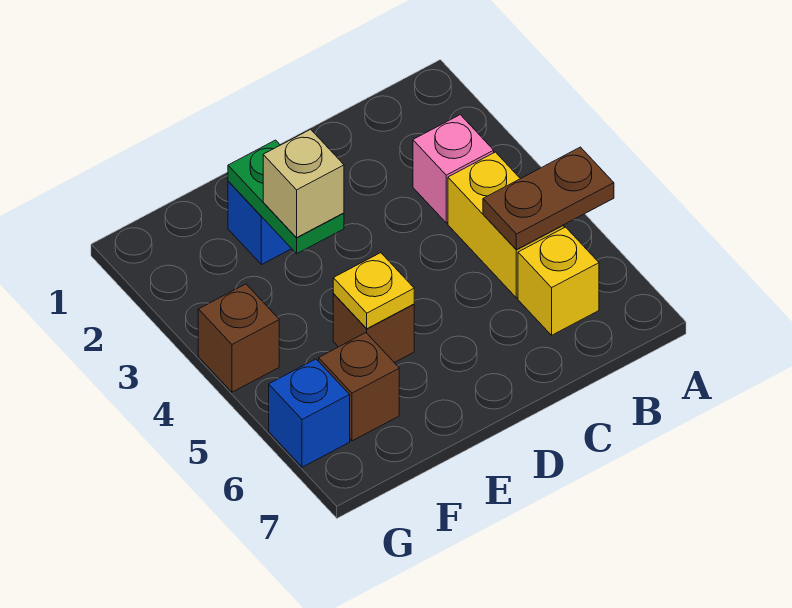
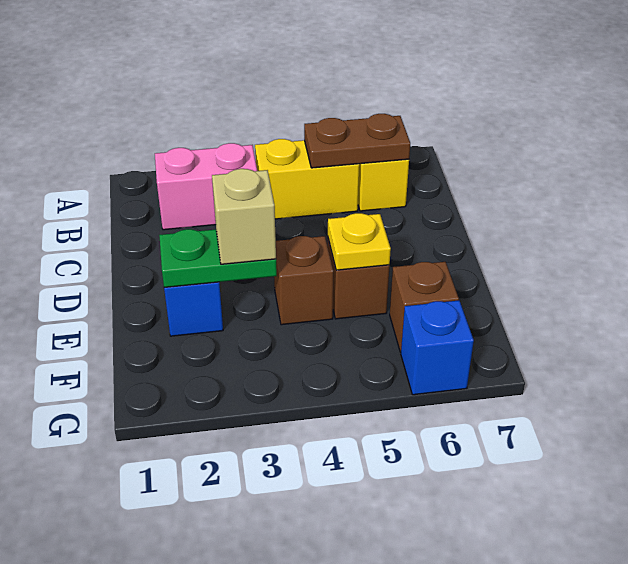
brown plate A5:B5 level 2 -> brown plate B5:B6 level 2
pink brick B3 level 1 -> pink brick B2:B3 level 1
brown brick G4 level 1 -> brown brick E4 level 1

